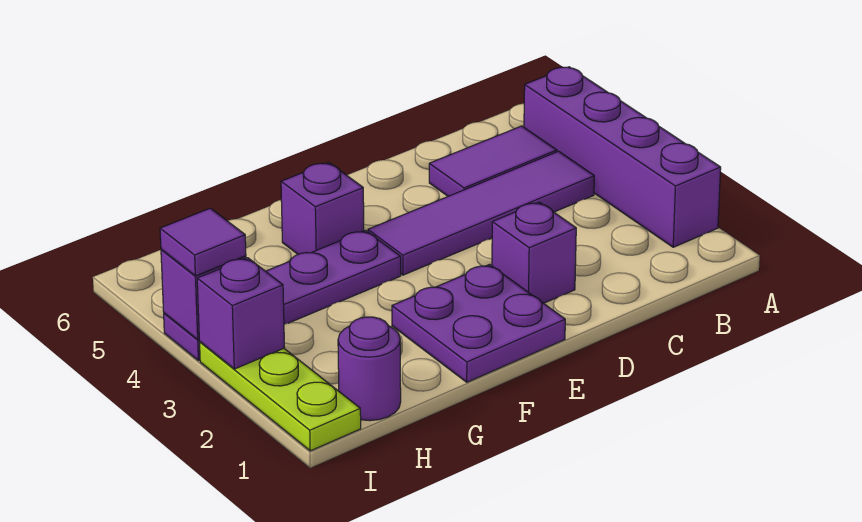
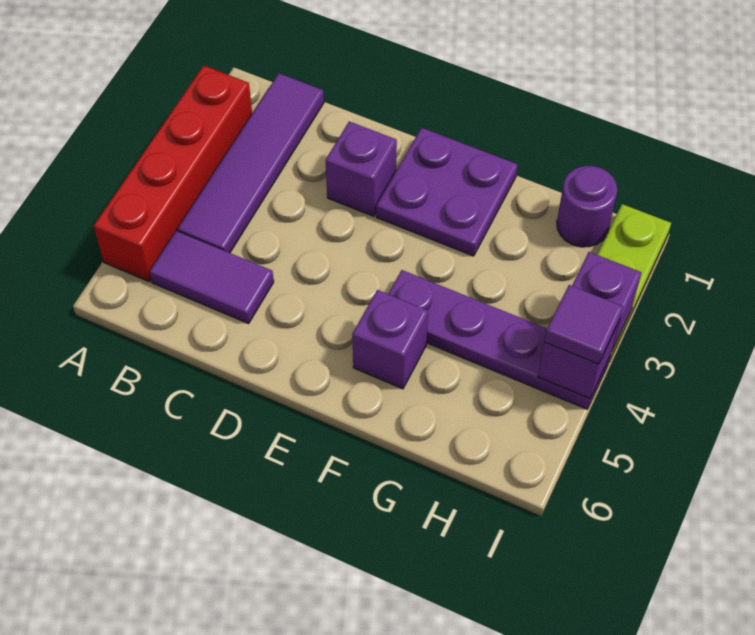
purple brick A2:A5 level 1 -> red brick A2:A5 level 1
purple tile B4:E4 level 1 -> purple tile B1:B4 level 1

